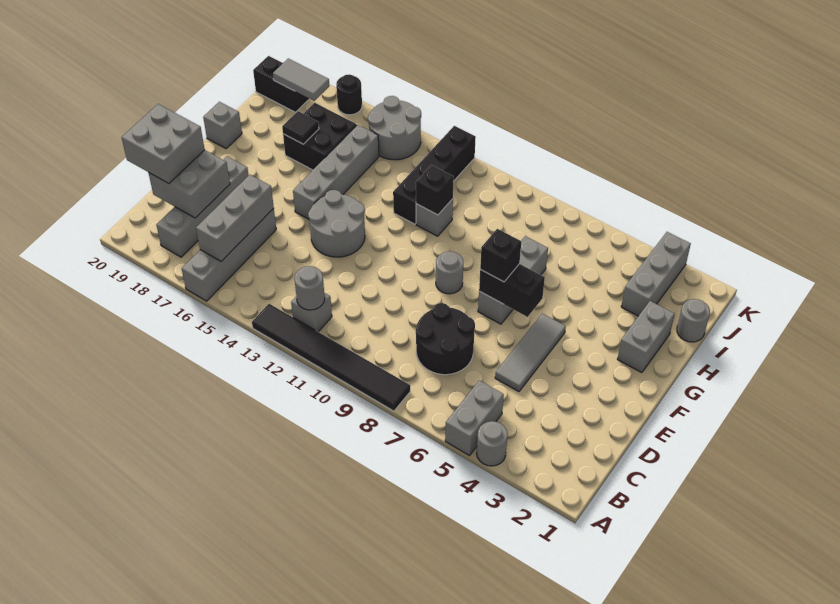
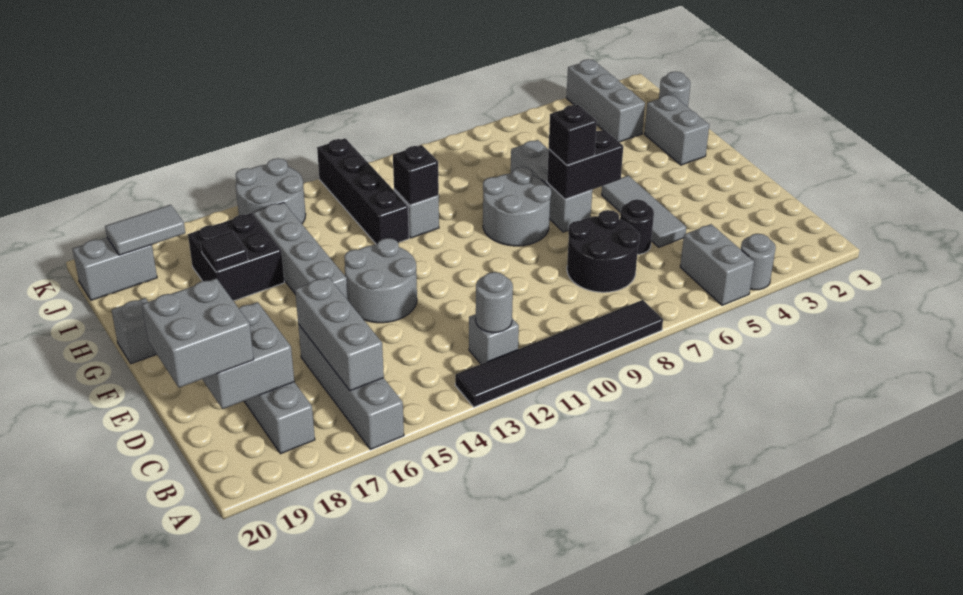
grey round brick F9 level 1 -> grey round brick F8:G9 level 1
black brick J19:J20 level 1 -> grey brick J19:J20 level 1
black round brick K17 level 1 -> black round brick D6 level 1

